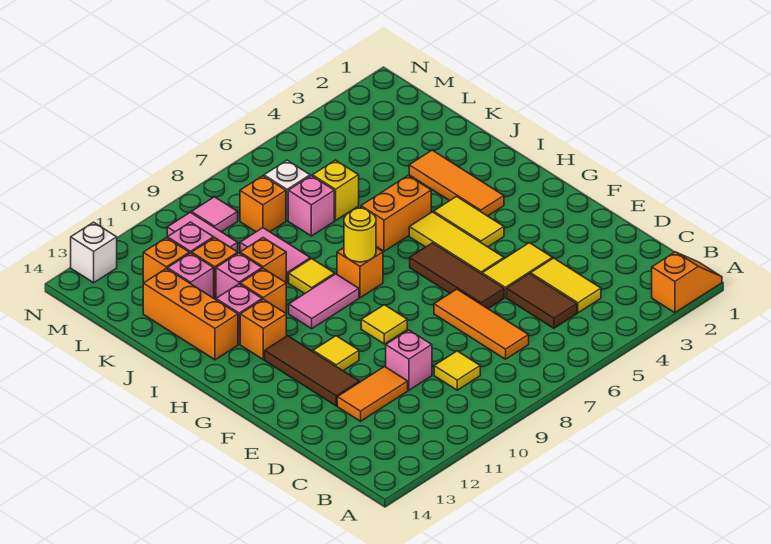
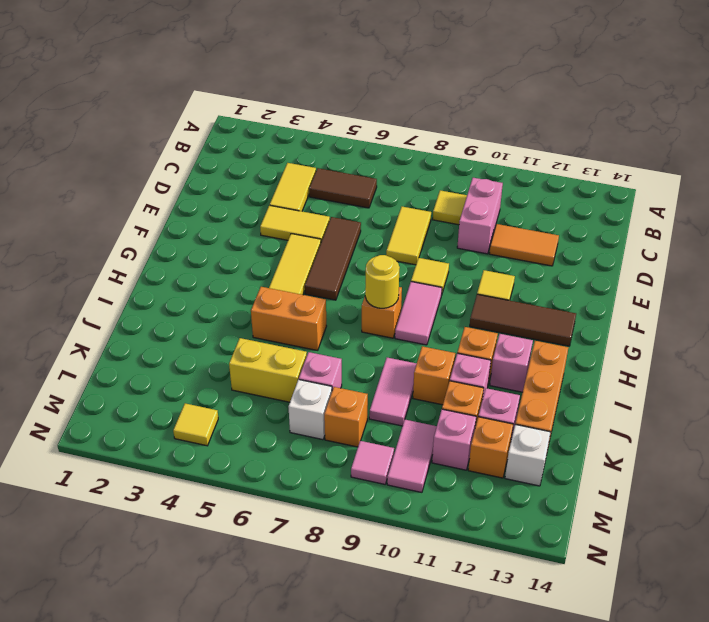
orange slope A1:A2 level 1 top 2 -> none
brown tile C5:D5 level 1 -> brown tile C5:C6 level 1
orange tile C7:E7 level 1 -> none
pink brick D10 level 1 -> pink brick C10:D10 level 1
brown tile E12:G12 level 1 -> brown tile G11:G13 level 1
yellow tile G4:H4 level 1 -> yellow tile D8:E8 level 1
orange tile H3:J3 level 1 -> none
pink tile H9:H10 level 1 -> pink tile G9:H9 level 1
orange brick H12 level 1 -> none
yellow tile I9 level 1 -> yellow tile M4 level 1
yellow brick K6 level 1 -> yellow brick K5:K6 level 1
white brick N13 level 1 -> white brick L13 level 1

